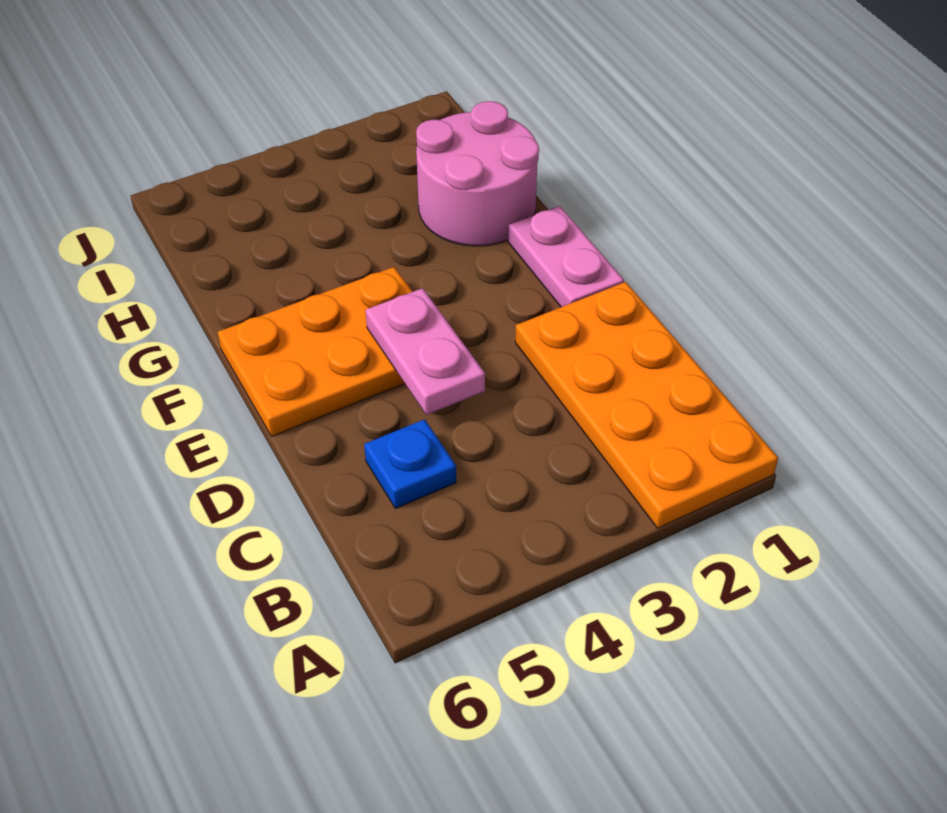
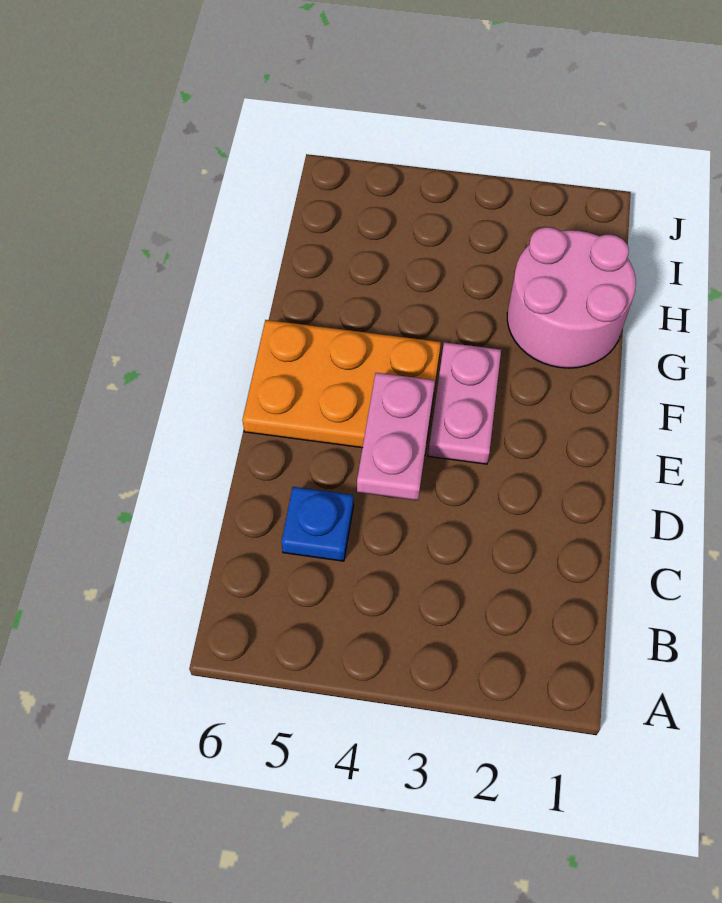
orange plate A1:D2 level 1 -> none
pink plate E1:F1 level 1 -> pink plate E3:F3 level 1

